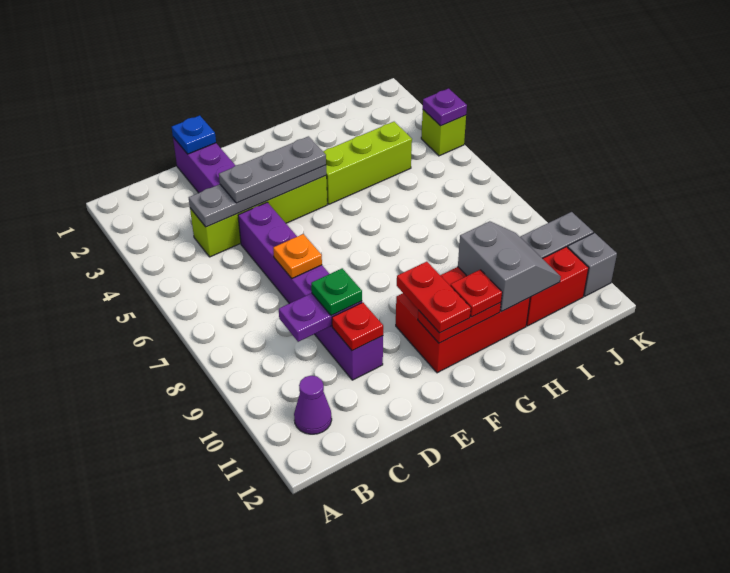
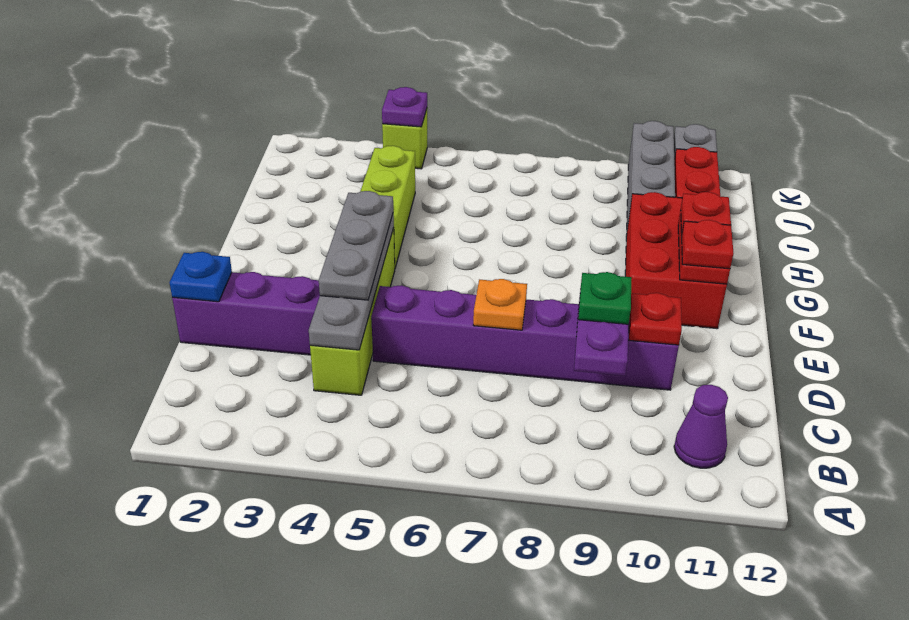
red plate F10:F11 level 3 -> red plate F11 level 3
grey slope H10:I11 level 2 top H -> none

